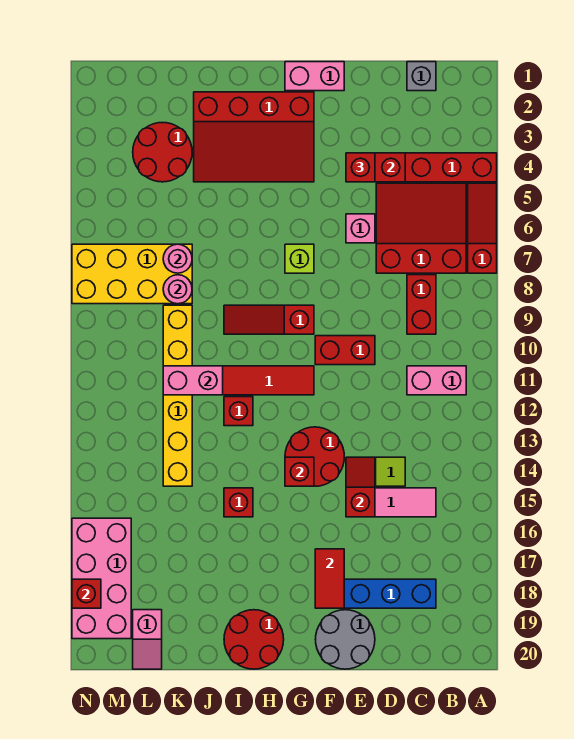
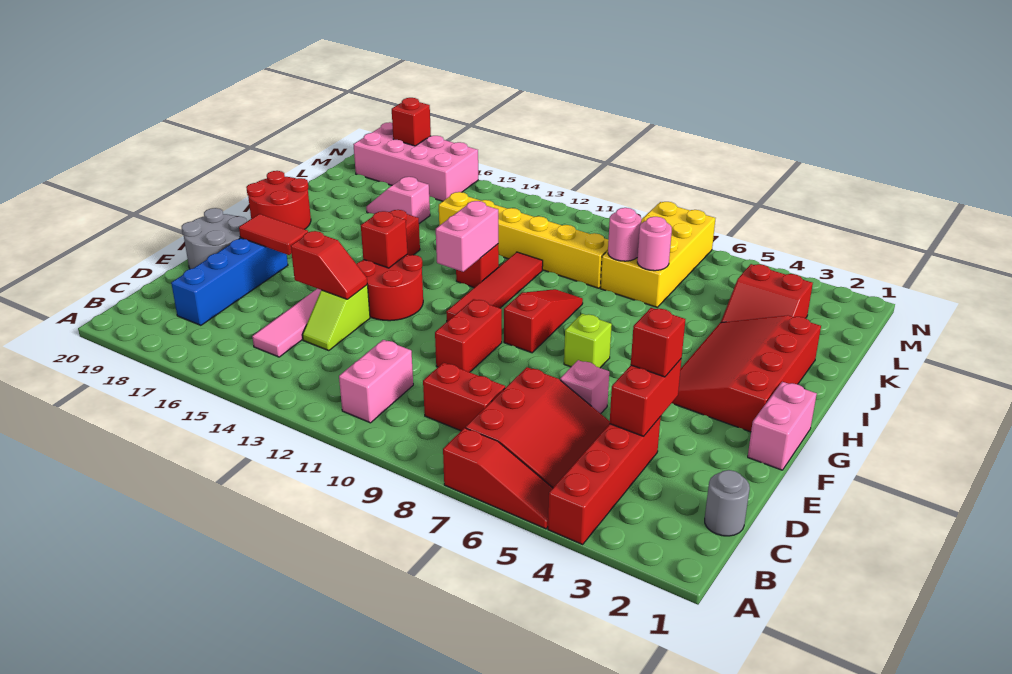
grey brick C1 level 1 -> grey round brick C1 level 1
pink brick J11:K11 level 2 -> pink brick H12:I12 level 2
red round brick K3:L4 level 1 -> red slope K3:L4 level 1 top L
pink slope L19:L20 level 1 top 19 -> pink slope K16:K17 level 1 top 16

